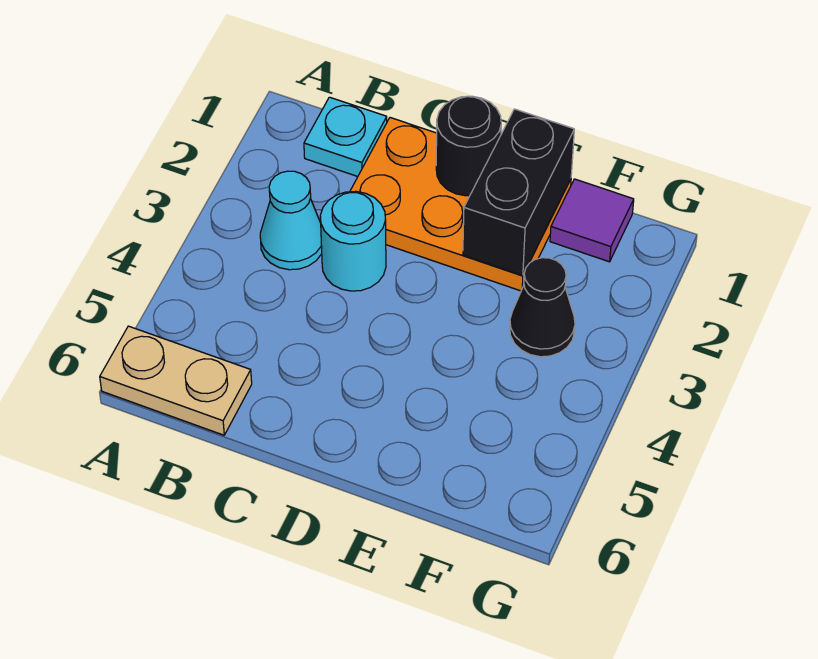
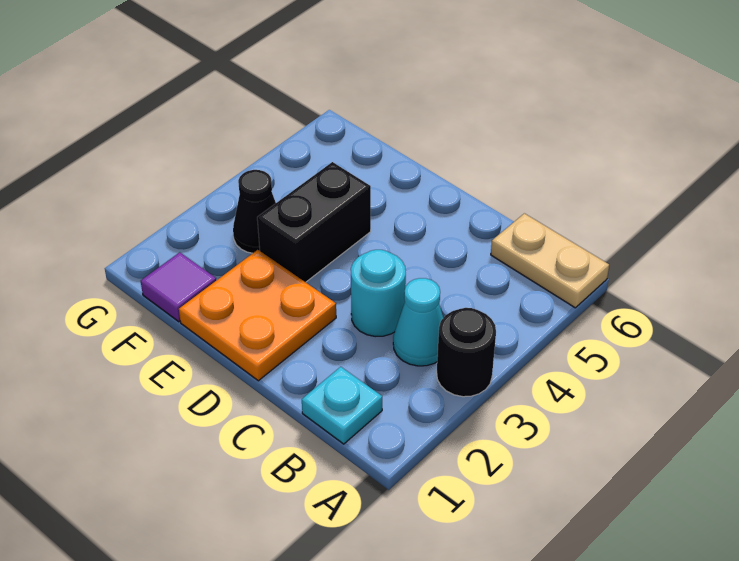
orange plate C1:E2 level 1 -> orange plate D1:E2 level 1
black round brick D1 level 2 -> black round brick A3 level 1
black brick E1:E2 level 2 -> black brick E3:E4 level 1

